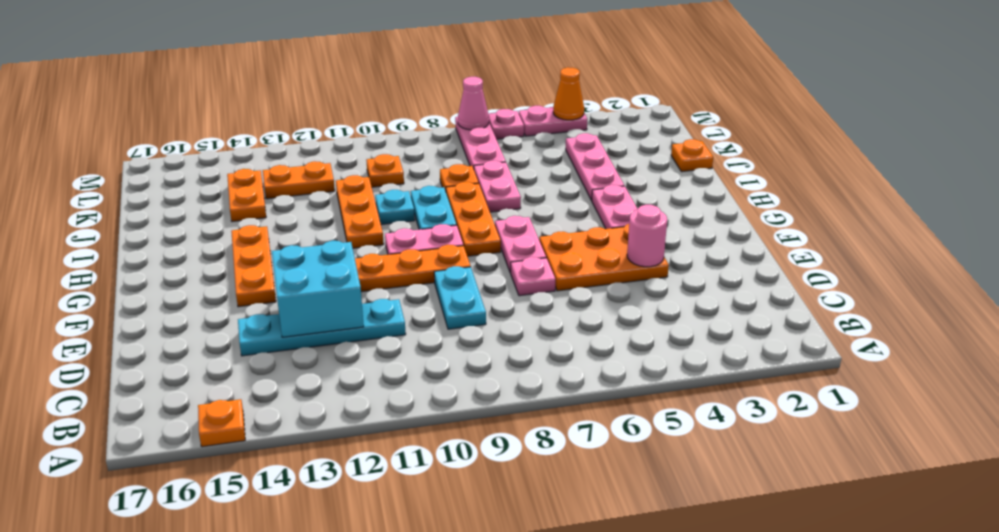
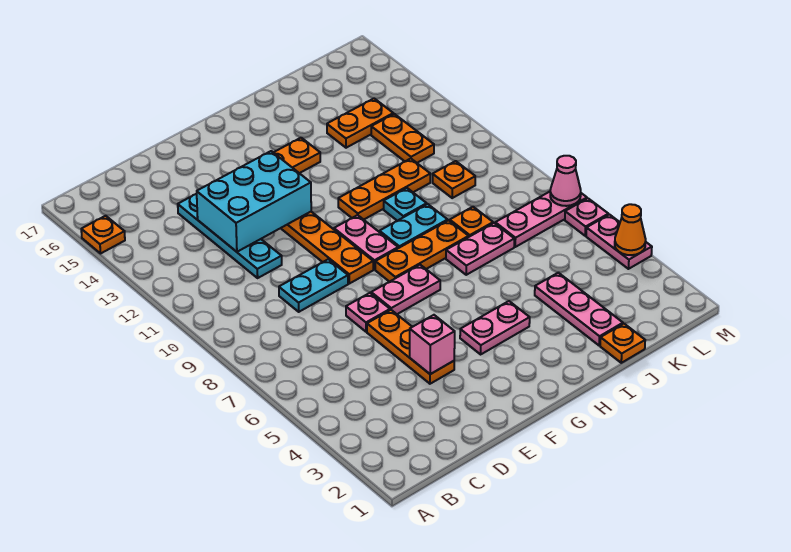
cyan brick D12:E13 level 2 -> cyan brick D12:F13 level 2
orange plate E4:F6 level 1 -> orange plate E4:E6 level 1
pink round brick E4 level 2 -> pink brick E4 level 2
pink plate I4:K4 level 1 -> pink plate J2:J4 level 1

